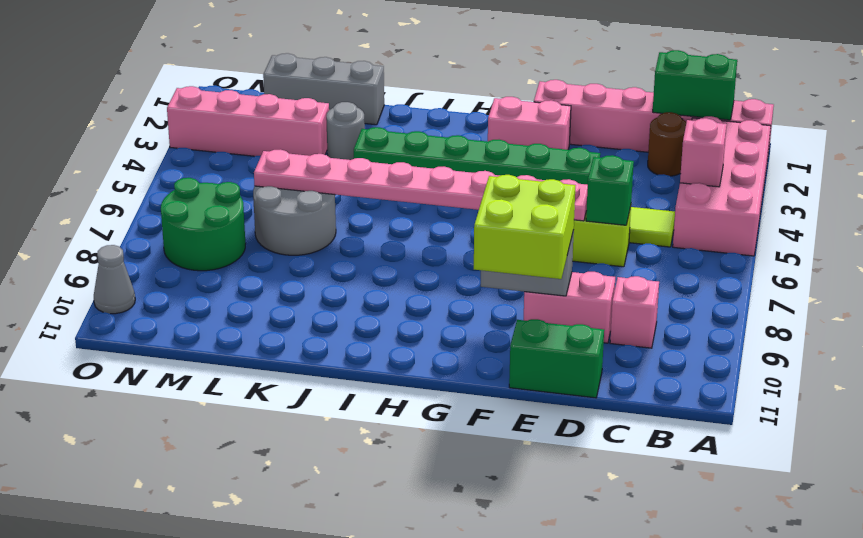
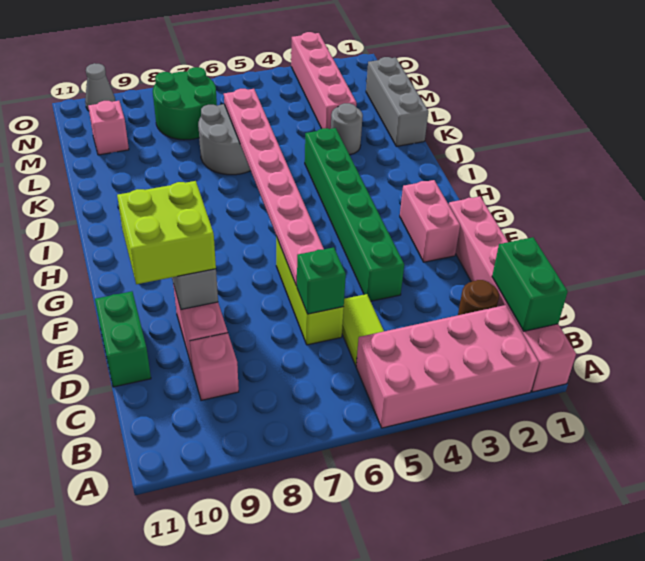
pink brick B4 level 2 -> pink brick M10 level 1

